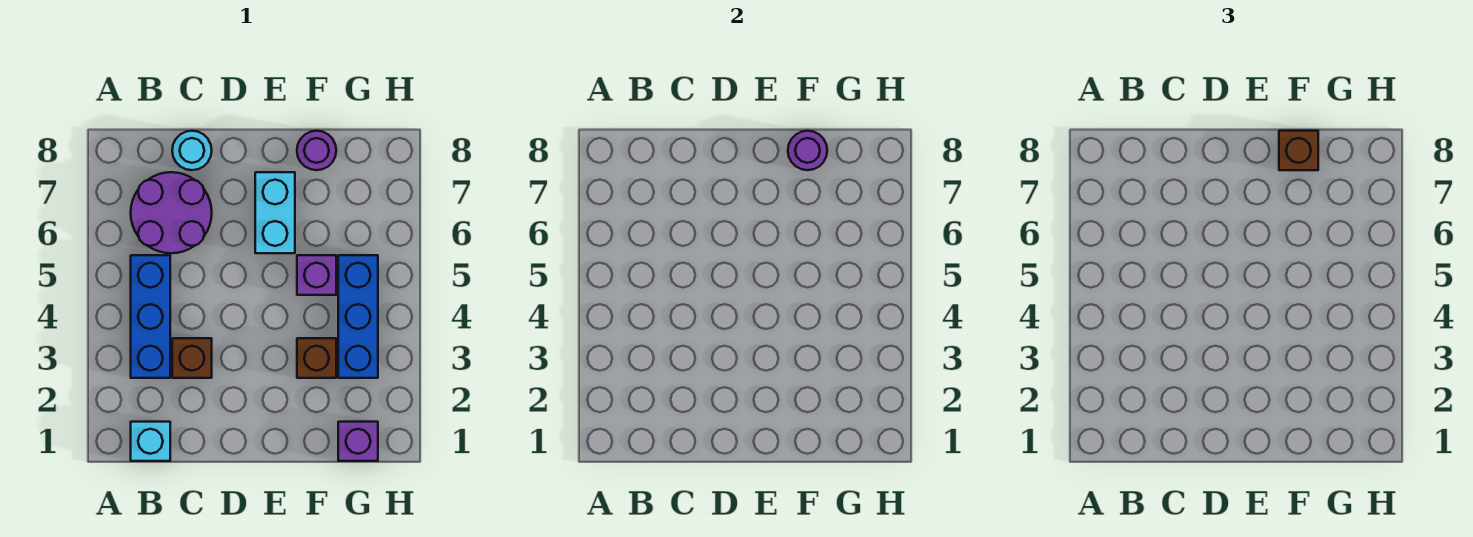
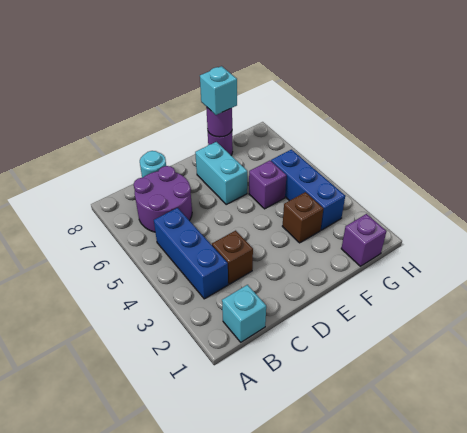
brown brick F8 level 3 -> cyan brick F8 level 3

